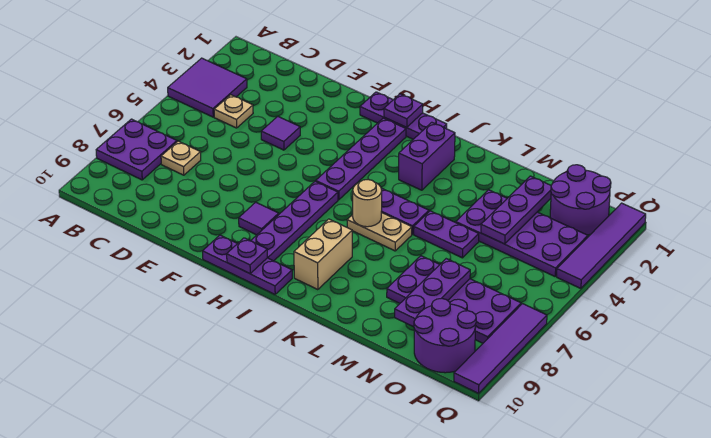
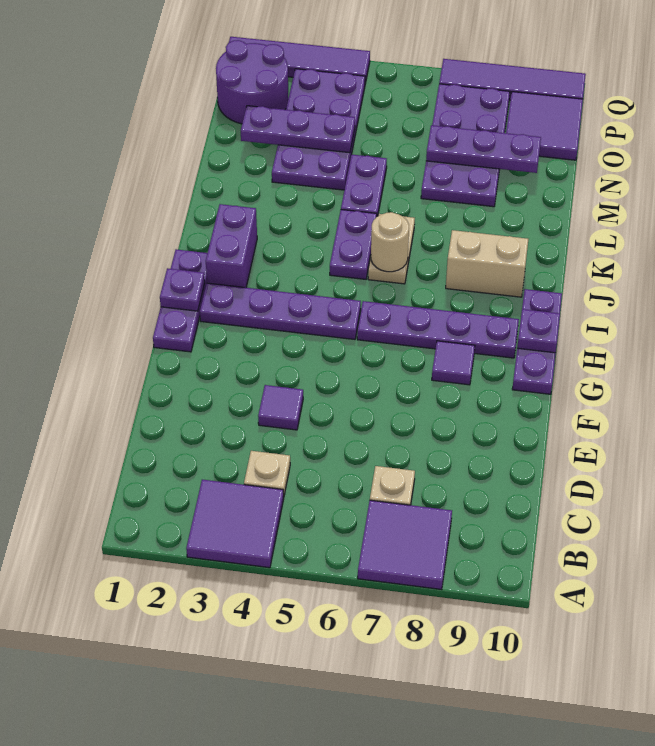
purple plate A7:B8 level 1 -> purple tile A7:B8 level 1
purple brick J2:J3 level 1 -> purple brick I2:J2 level 1
purple round brick O9:P10 level 1 -> purple tile O9:P10 level 1

